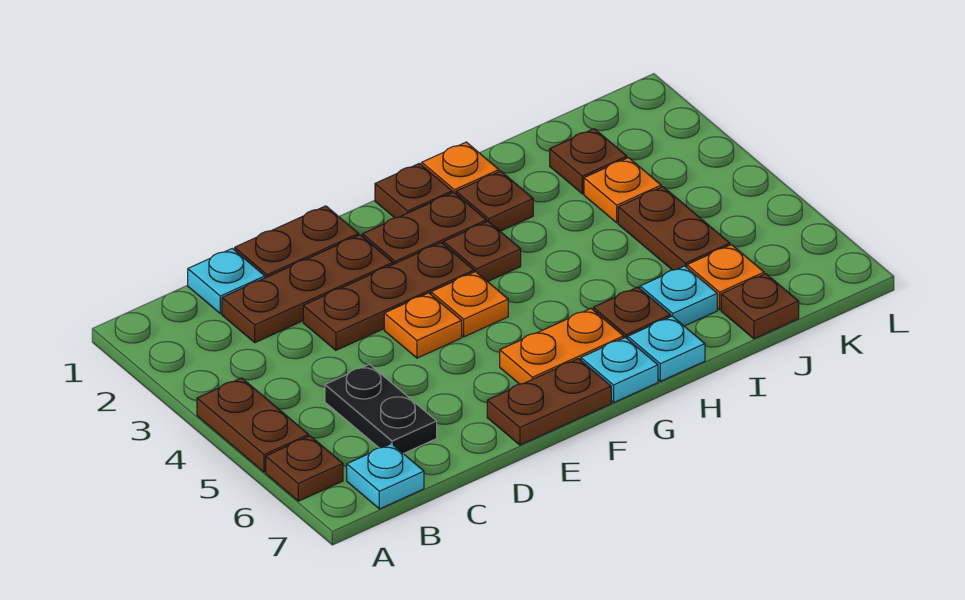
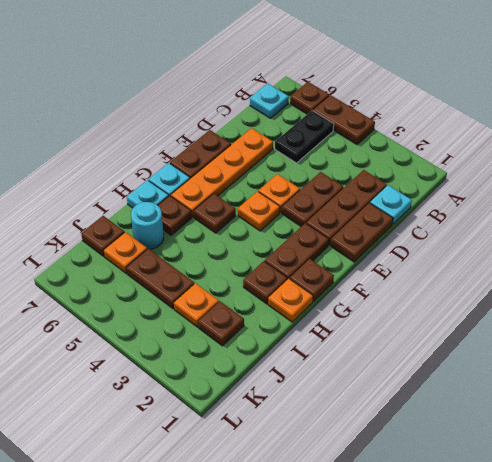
black plate C5:C6 level 1 -> black plate B5:C5 level 1
brown plate D3:F3 level 1 -> brown plate D3:E3 level 1
orange plate F6:G6 level 1 -> orange plate D6:G6 level 1
brown plate G3 level 1 -> brown plate G5 level 1
cyan plate I6 level 1 -> cyan round brick I6 level 1

